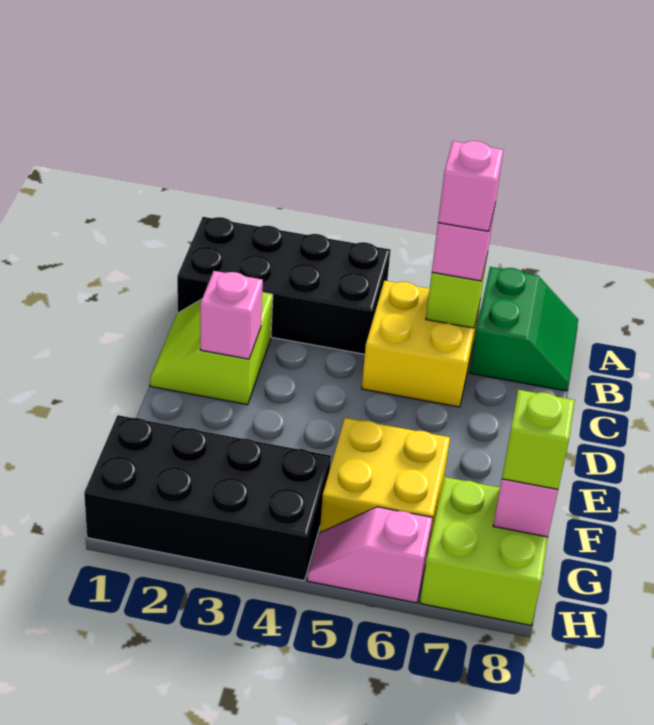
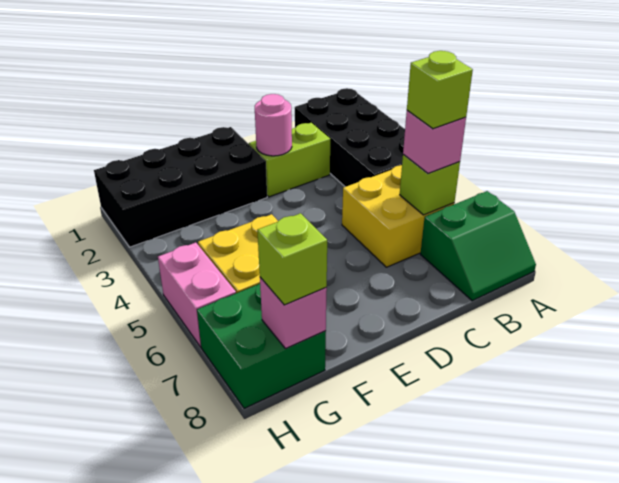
pink brick B6 level 4 -> lime brick B6 level 4
pink brick D2 level 2 -> pink round brick D2 level 2
black brick G1:H4 level 1 -> black brick E1:H2 level 1
lime brick G7:H8 level 1 -> green brick G7:H8 level 1
pink slope H5:H6 level 1 top 6 -> pink brick H5:H6 level 1

